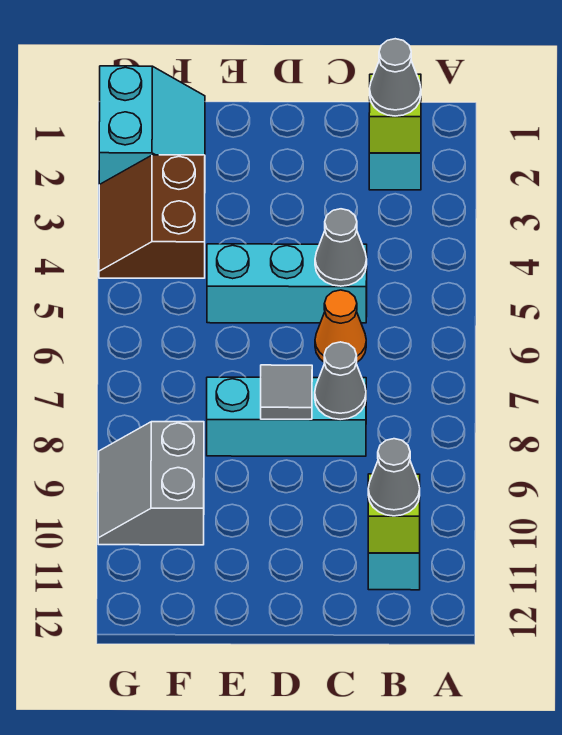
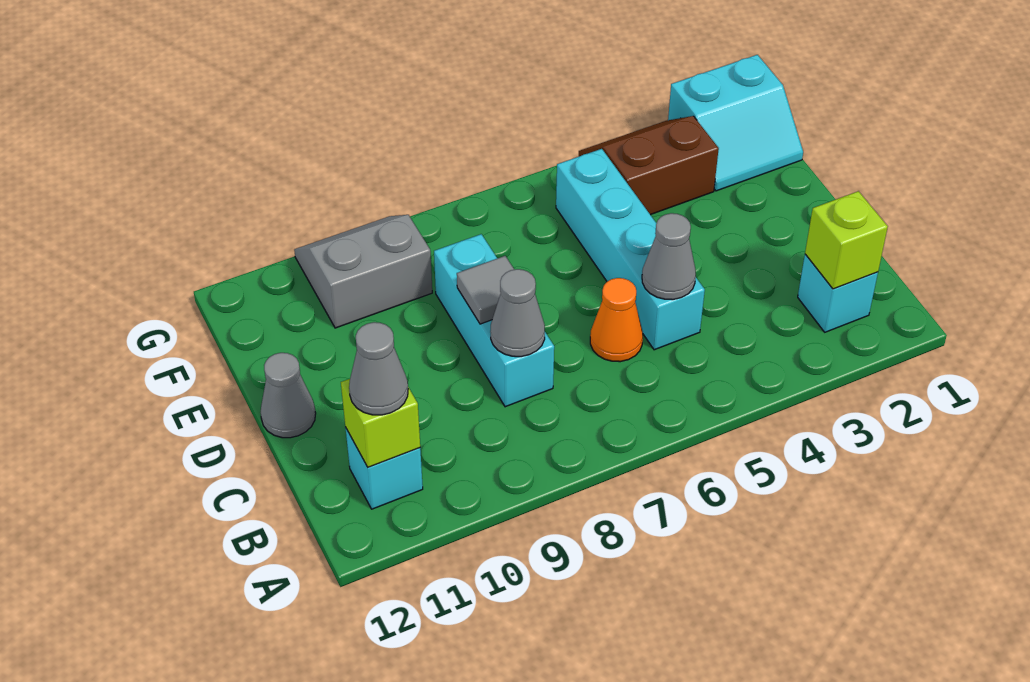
grey cone B2 level 3 -> grey cone D12 level 1
cyan brick C5:E5 level 1 -> cyan brick C5:F5 level 1

